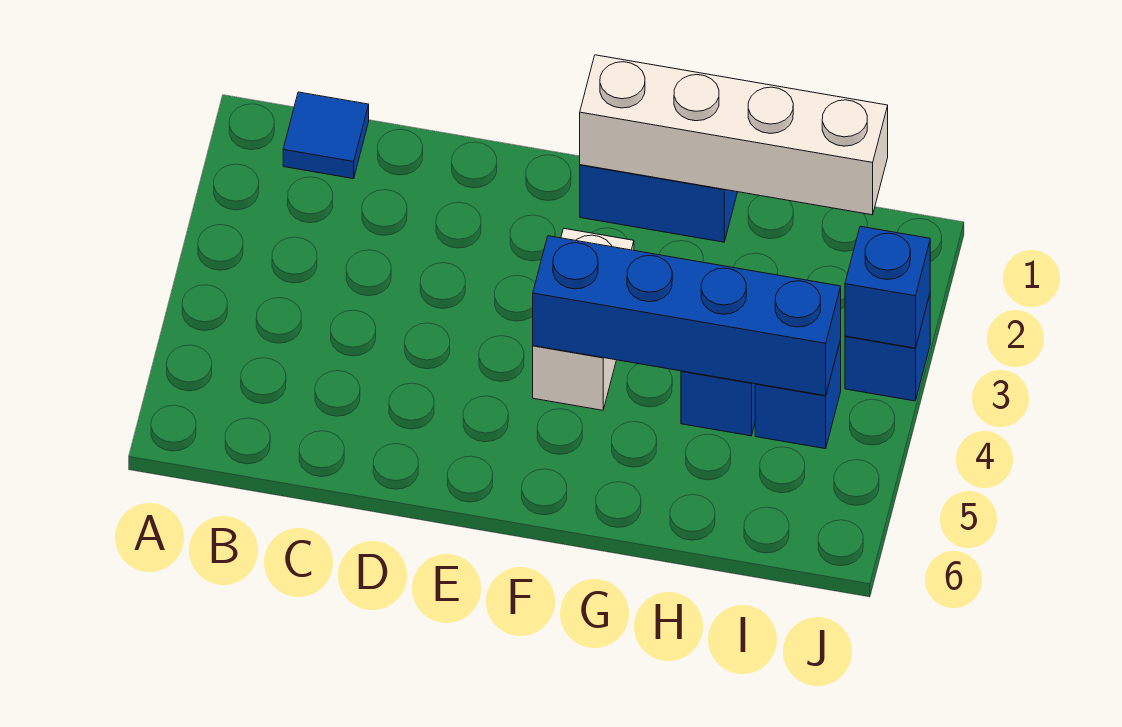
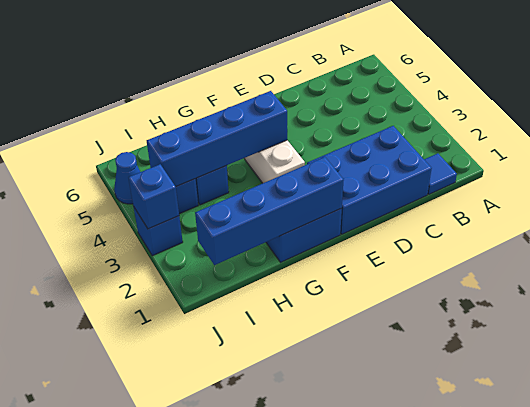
none -> blue brick C1:E2 level 1
white brick F1:I1 level 2 -> blue brick F1:I1 level 2
none -> blue cone J5 level 1

